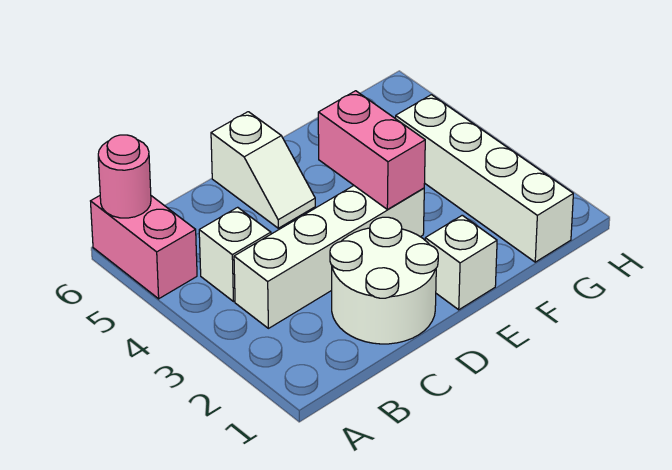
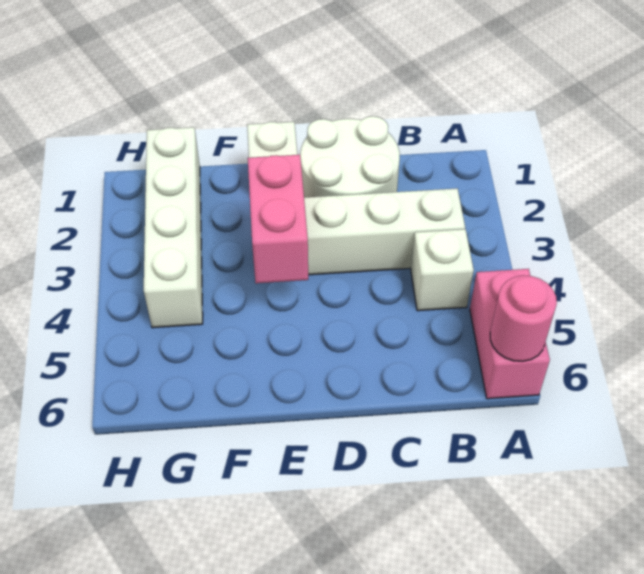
white slope D5:D6 level 1 top 6 -> none

